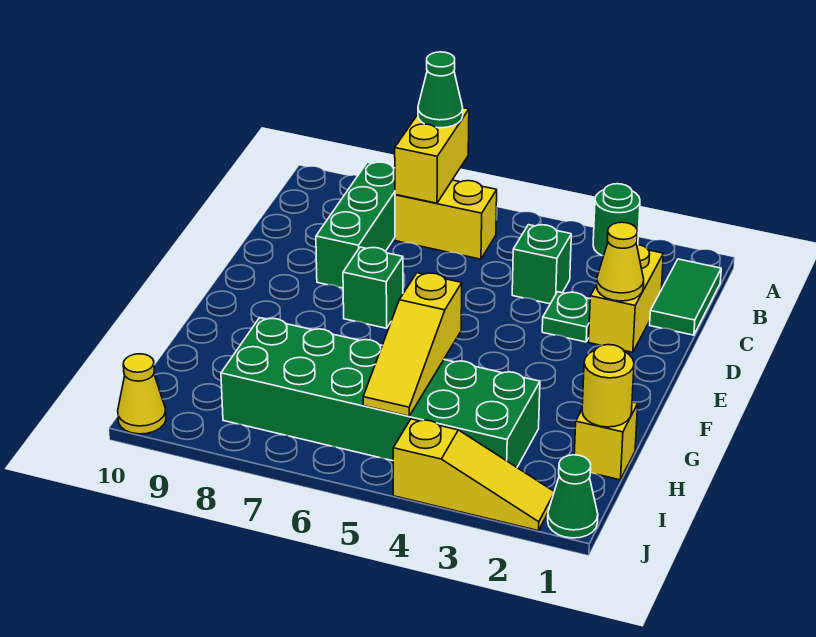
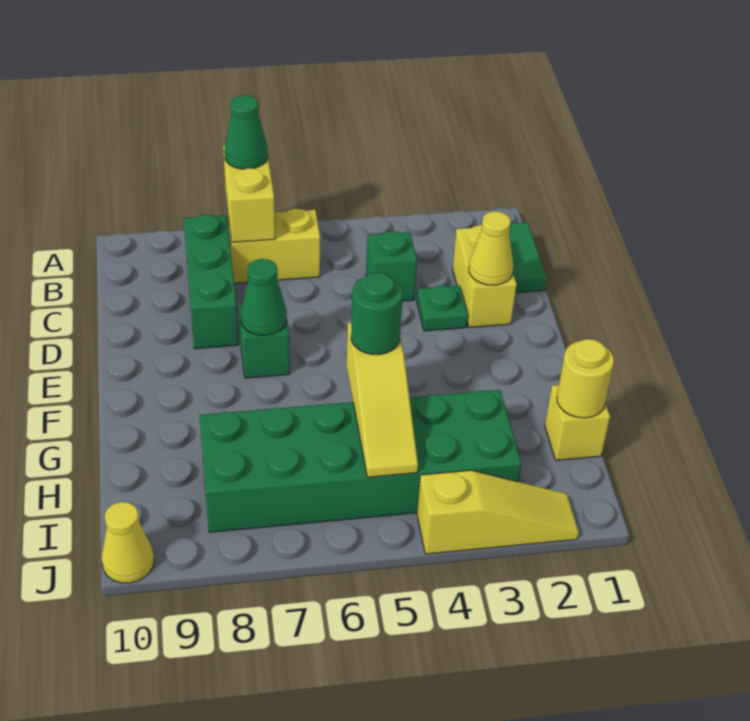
green round brick A3 level 1 -> green round brick G5 level 3
green cone J1 level 1 -> green cone E7 level 2

